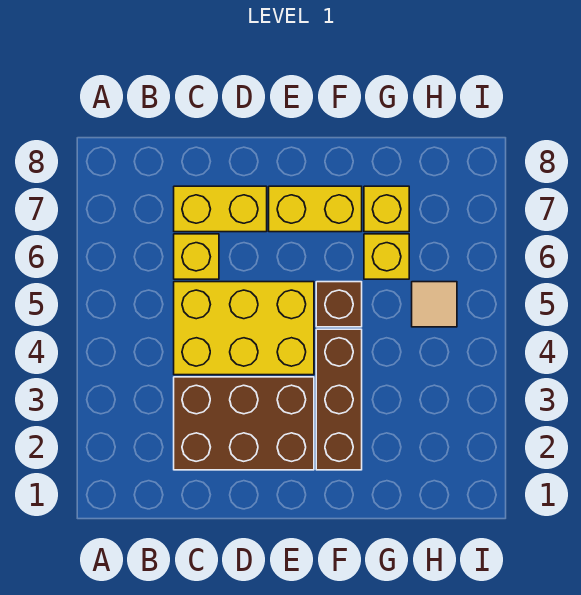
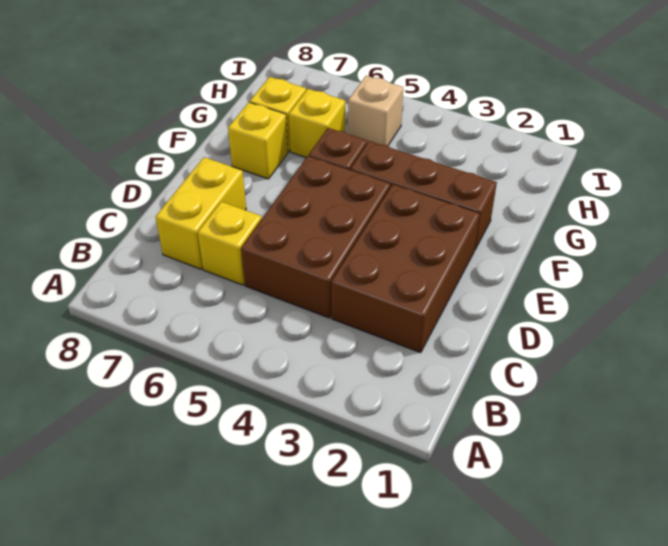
yellow brick C4:E5 level 1 -> brown brick C4:E5 level 1
yellow brick E7:F7 level 1 -> yellow brick F7 level 1
tan tile H5 level 1 -> tan brick H5 level 1

